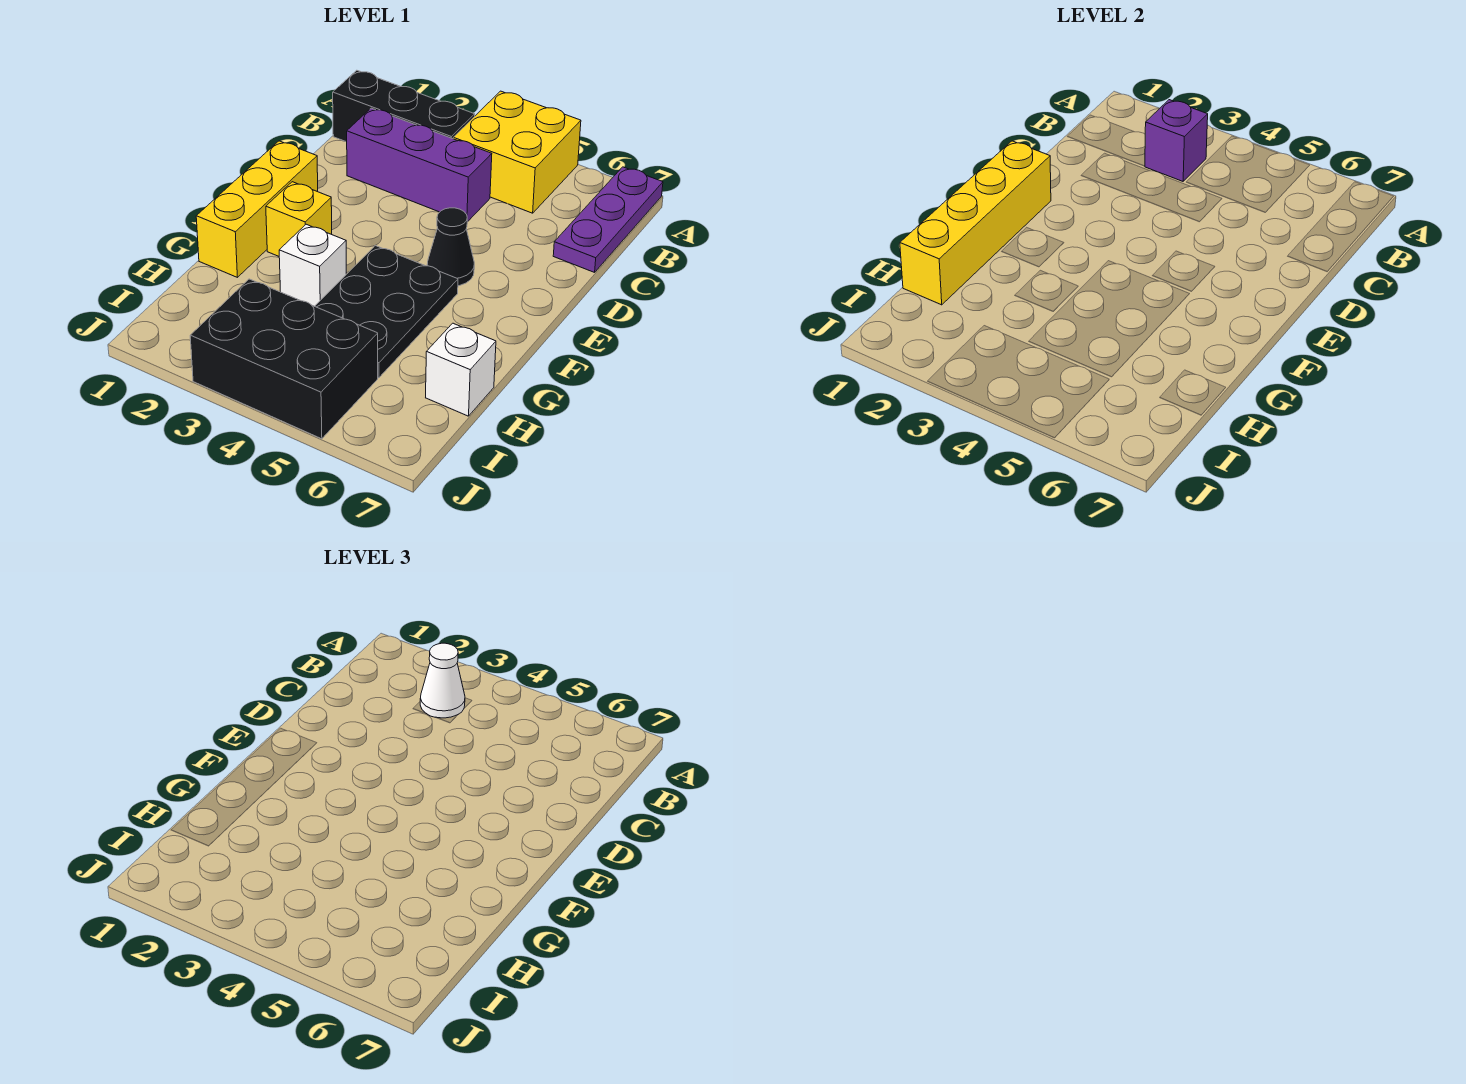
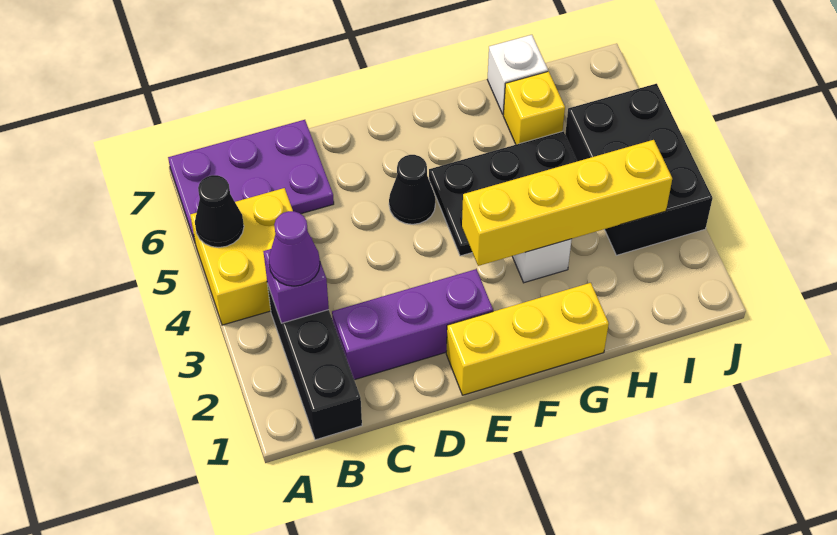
none -> black cone A5 level 2
purple plate A7:C7 level 1 -> purple plate A6:C7 level 1
white cone B3 level 3 -> purple cone B3 level 3
purple brick C2:C4 level 1 -> purple brick C2:E2 level 1
yellow brick E1:H1 level 2 -> yellow brick F3:I3 level 2
yellow brick F2 level 1 -> yellow brick H6 level 1

